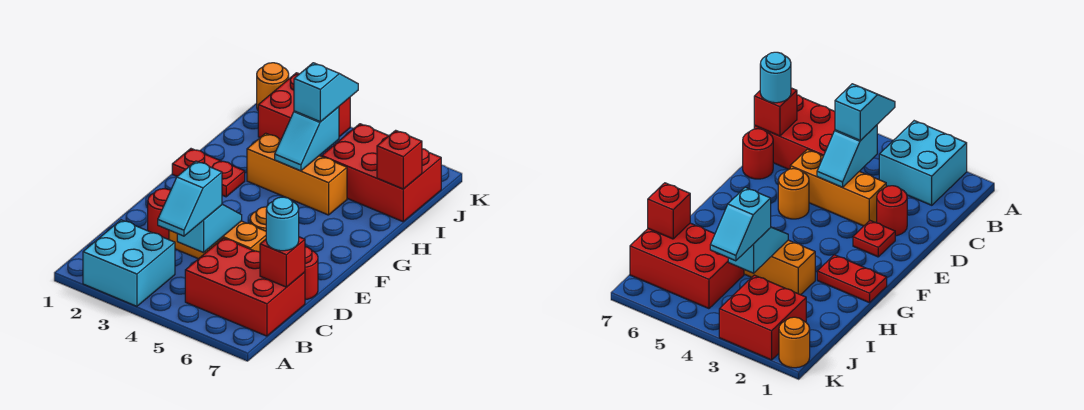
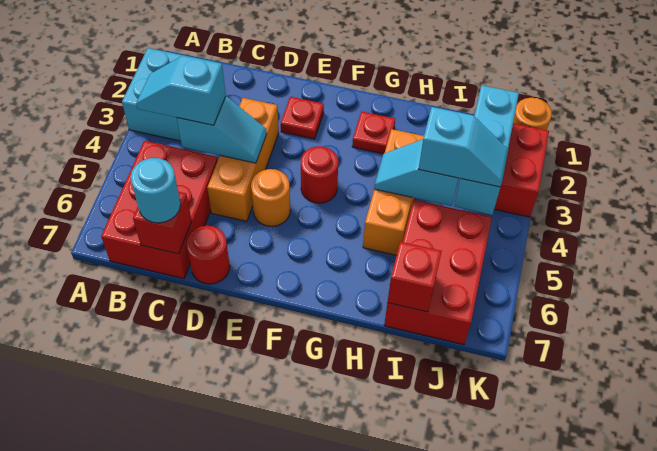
red round brick D2 level 1 -> red round brick F4 level 1
red plate G1:G2 level 1 -> red plate G2 level 1
none -> cyan brick J2:J4 level 2

